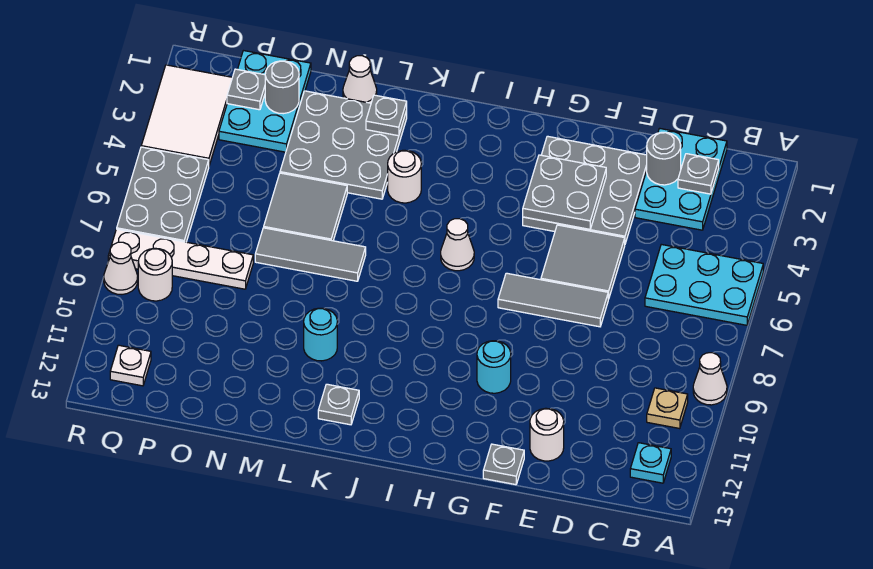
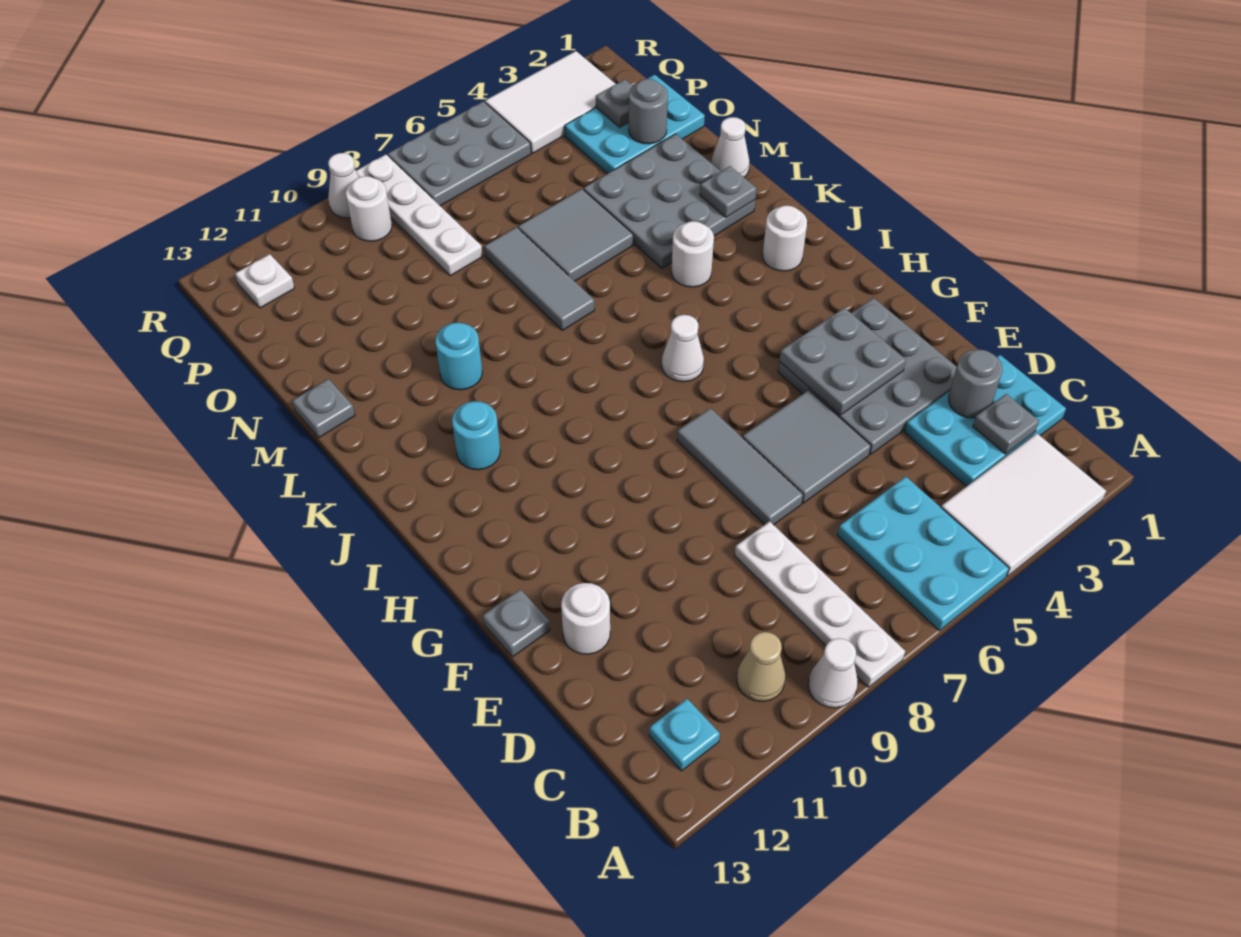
none -> white tile A2:B4 level 1
none -> white plate A8:D8 level 1
tan plate B10 level 1 -> tan cone B10 level 1
cyan round brick G10 level 1 -> cyan round brick J11 level 1
none -> white round brick J2 level 1
grey plate K12 level 1 -> grey plate M13 level 1

